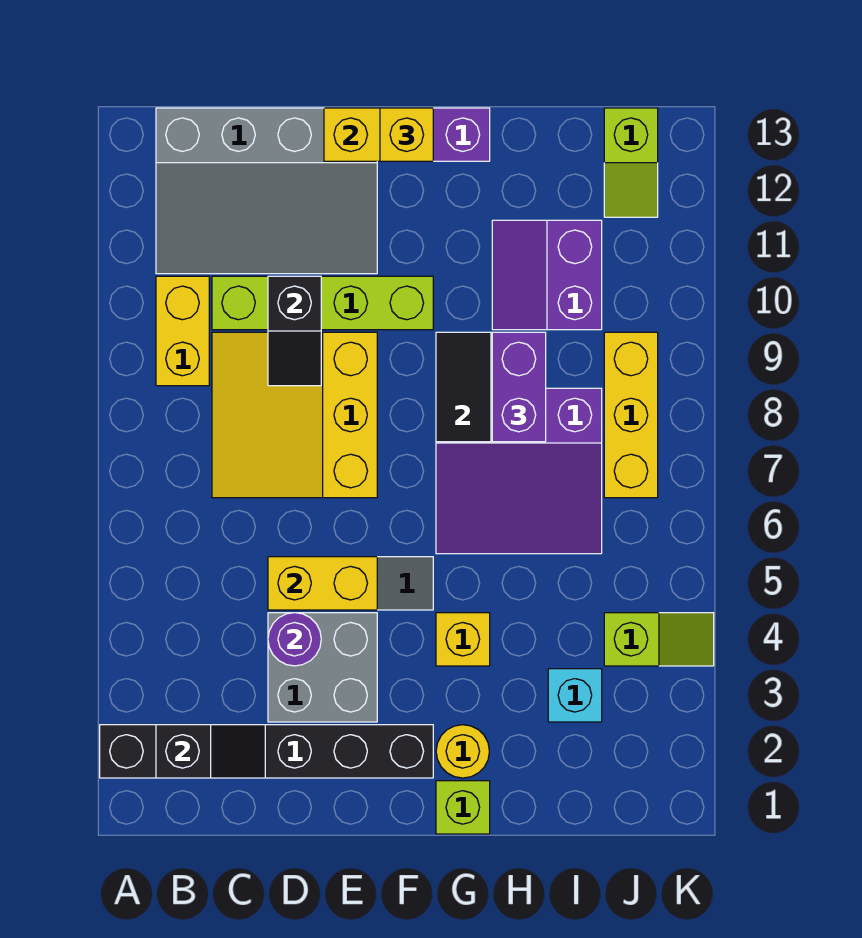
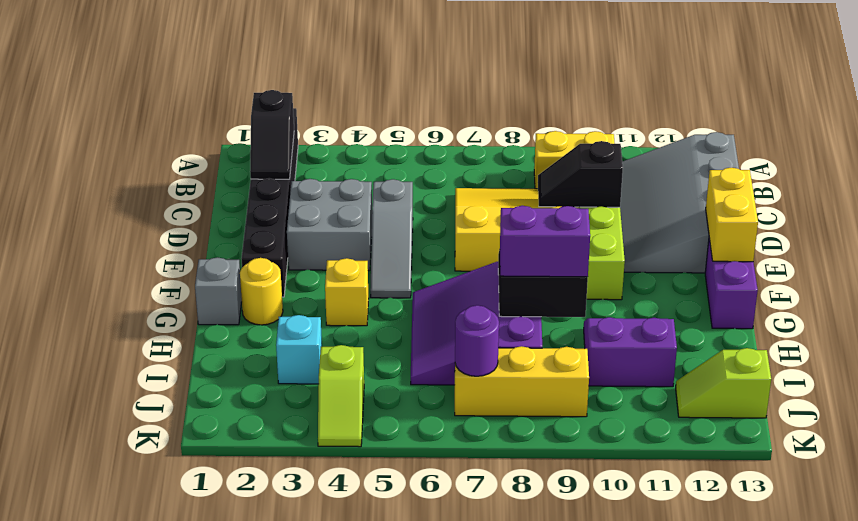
purple round brick D4 level 2 -> purple round brick J7 level 2
yellow brick D5:E5 level 2 -> none
yellow brick F13 level 3 -> none
lime brick G1 level 1 -> grey brick G1 level 1

